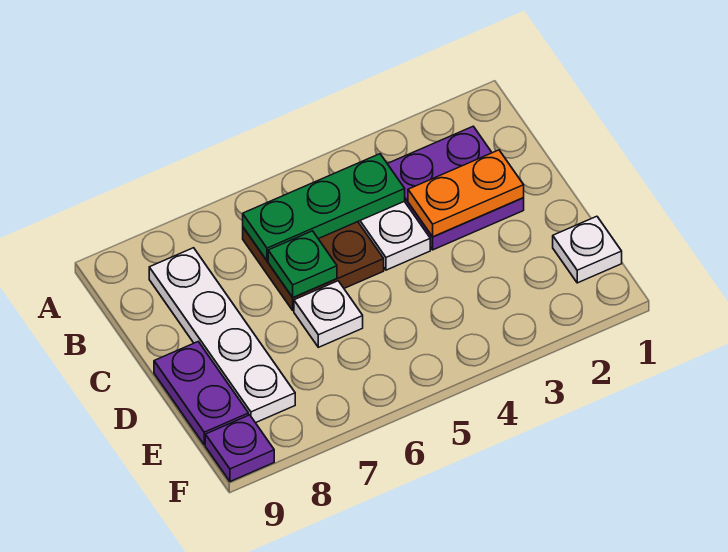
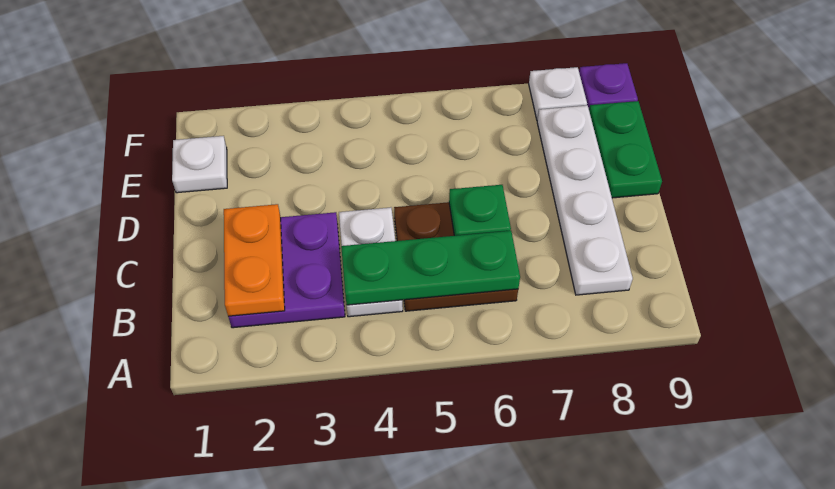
orange plate C2:C3 level 2 -> orange plate B2:C2 level 2
white plate D6 level 1 -> white plate F8 level 1
purple plate D9:E9 level 1 -> green plate D9:E9 level 1

